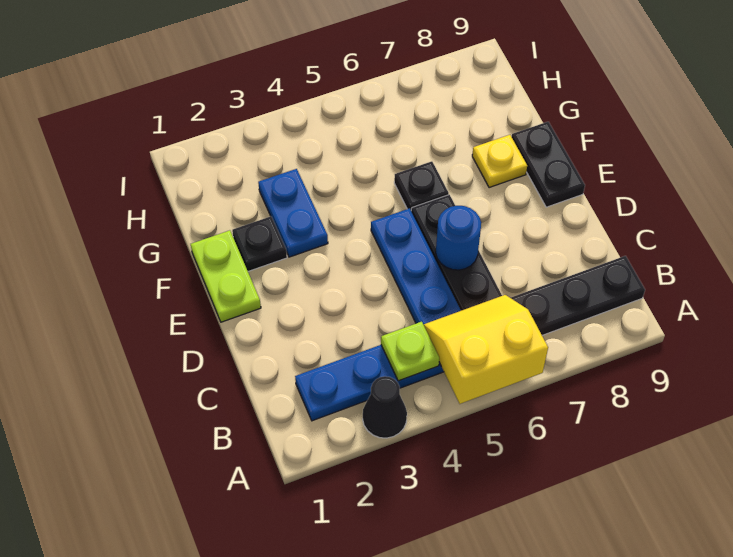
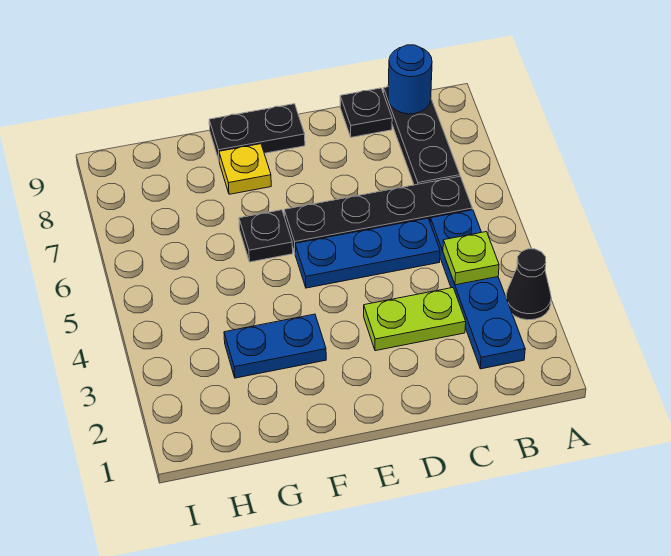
yellow slope A5:B6 level 2 top A -> none
blue round brick D6 level 2 -> blue round brick B9 level 2
lime plate E1:F1 level 1 -> lime plate C3:D3 level 1
black plate F2 level 1 -> black plate C9 level 1

